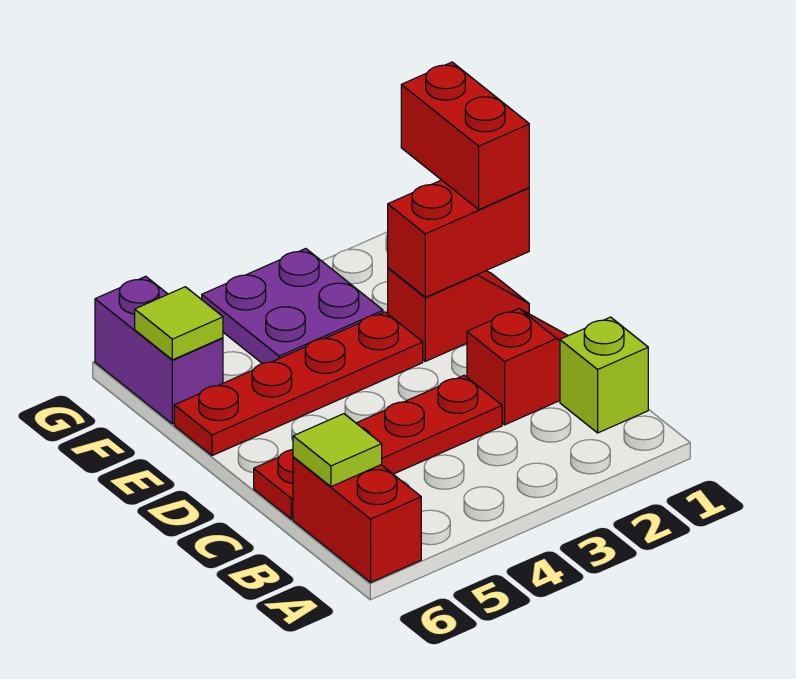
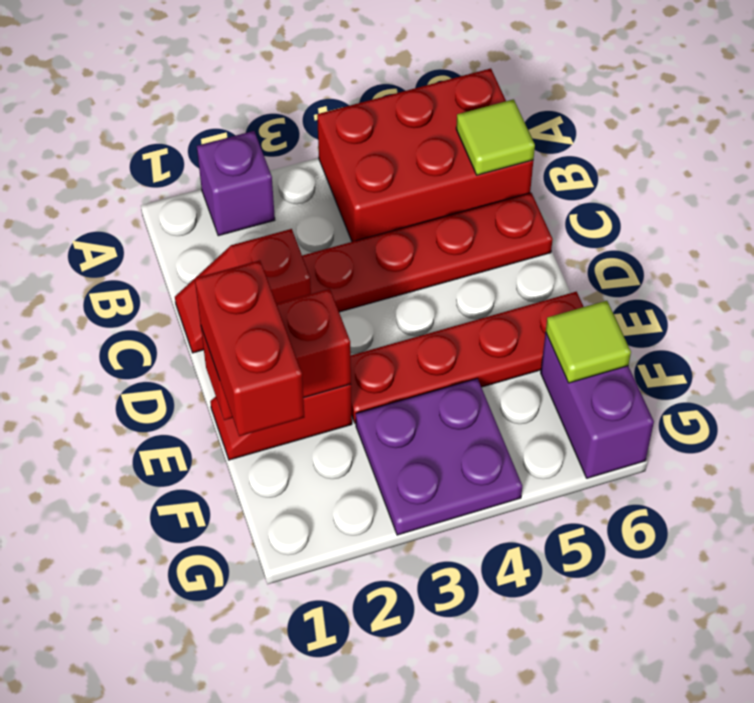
none -> purple brick A2 level 1
red brick A6:B6 level 1 -> red brick A4:B6 level 1
lime brick B1 level 1 -> none

